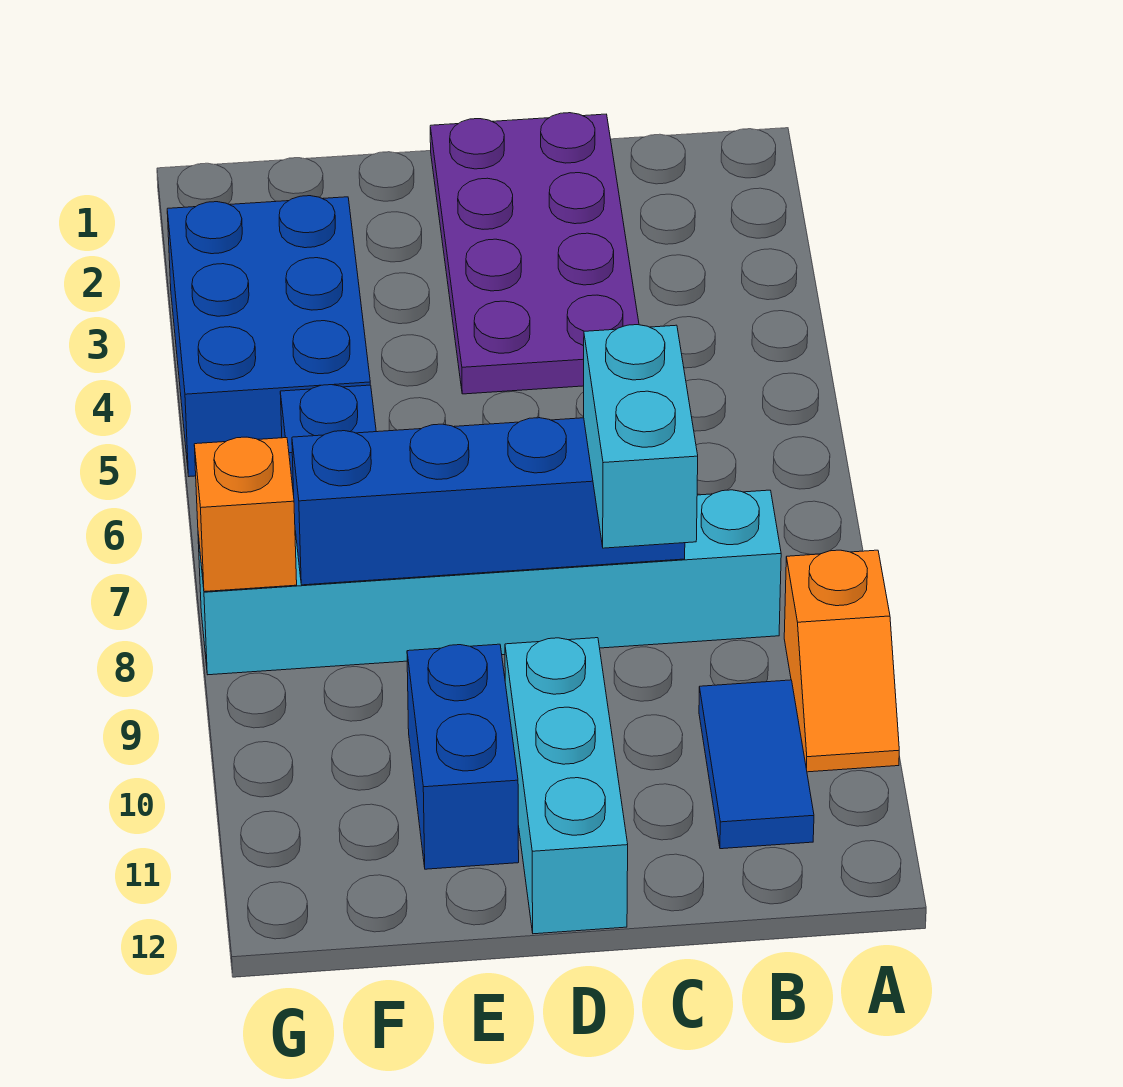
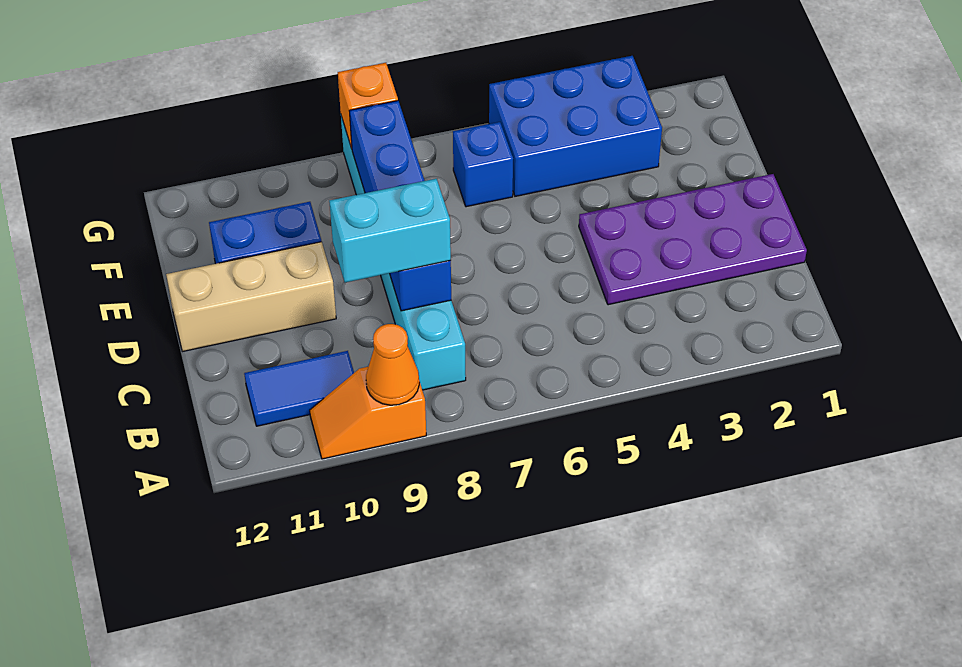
none -> orange cone A9 level 2
cyan brick D10:D12 level 1 -> tan brick D10:D12 level 1

